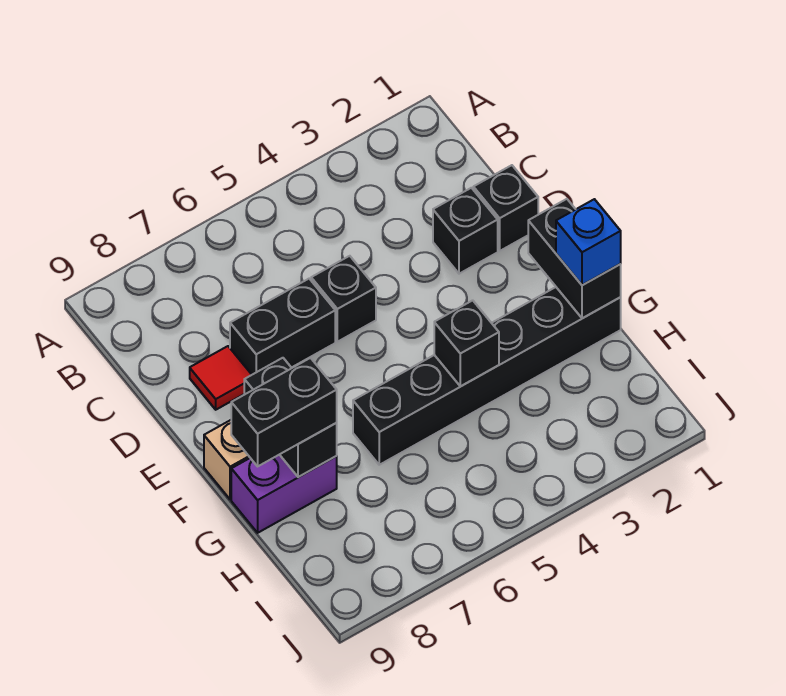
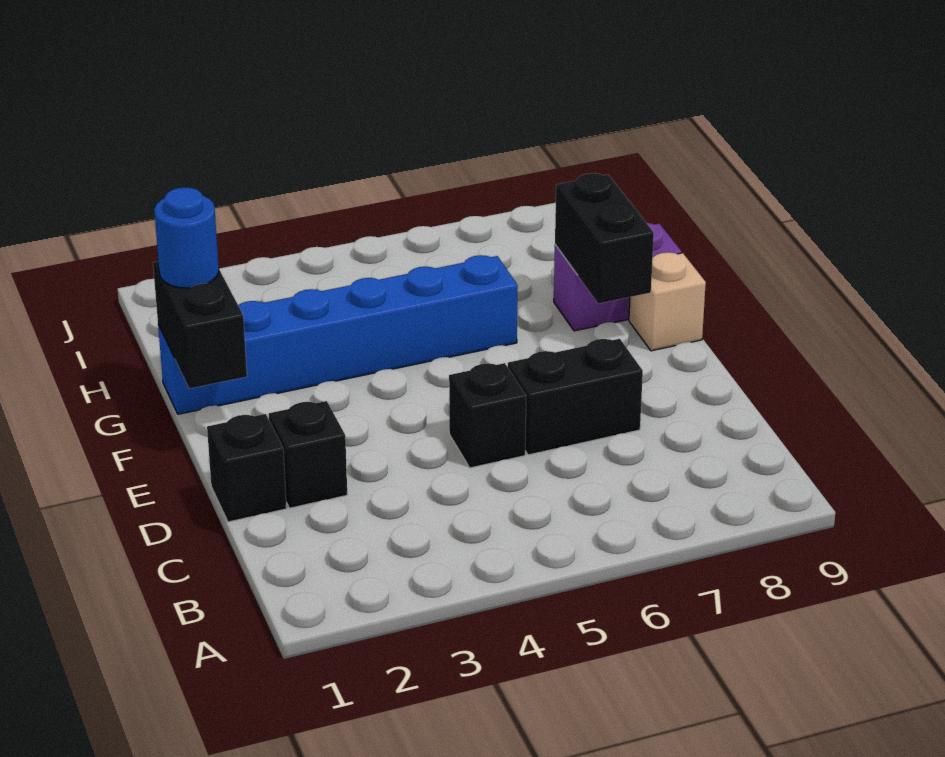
red tile D8 level 1 -> none
black brick G1:G6 level 1 -> blue brick G1:G6 level 1
blue brick G1 level 3 -> blue round brick G1 level 3
black brick G4 level 2 -> none
black brick G8:G9 level 3 -> none

